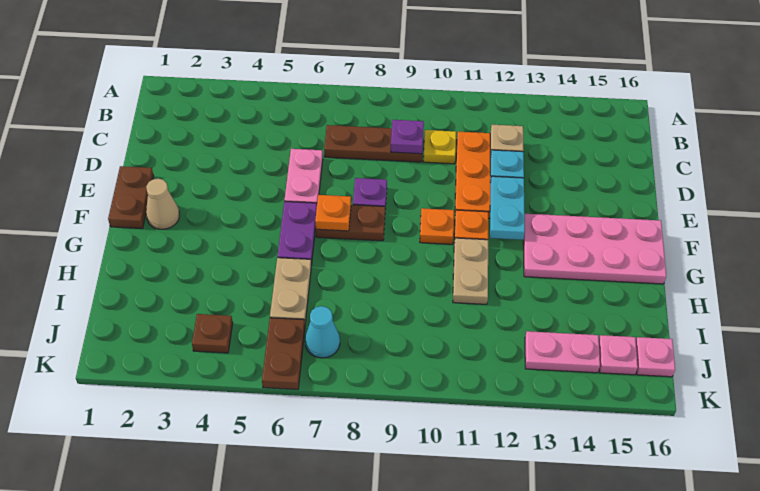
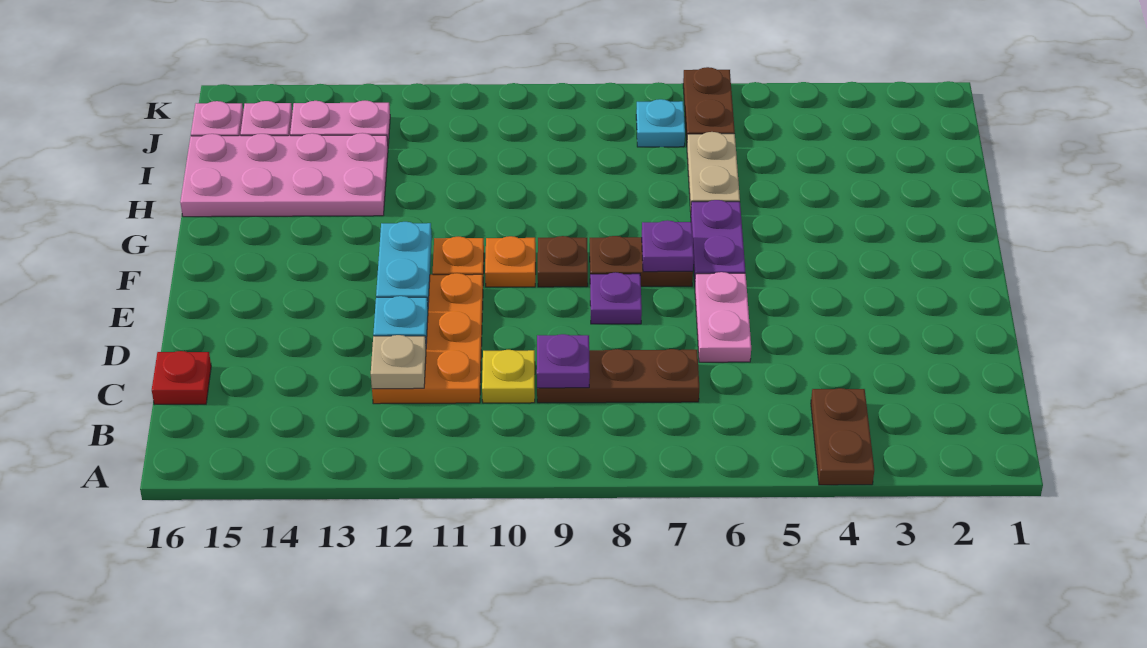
none -> red plate C16 level 1
brown plate E1:F1 level 1 -> brown plate A4:B4 level 1
tan cone F2 level 1 -> none
orange plate F7 level 2 -> purple plate F7 level 2
pink plate F13:G16 level 1 -> pink plate H13:I16 level 1
tan plate G11:H11 level 1 -> none
brown plate J4 level 1 -> brown plate F9 level 1
cyan cone J7 level 1 -> cyan plate J7 level 1

